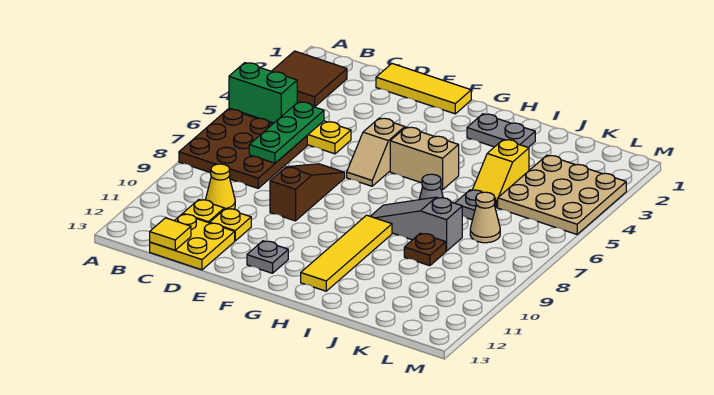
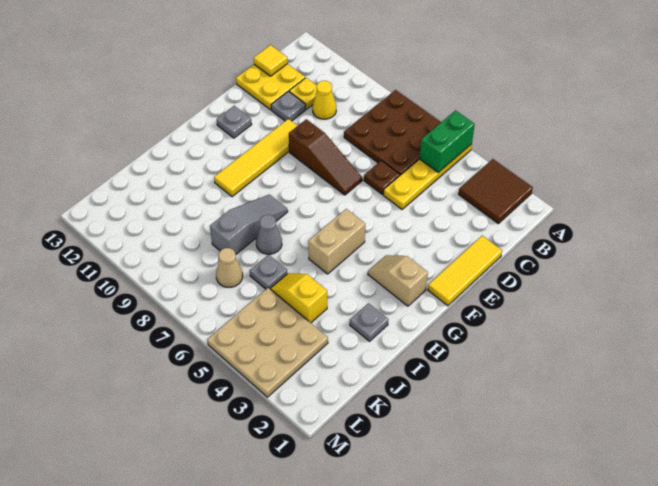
green plate C5:C7 level 2 -> none
yellow plate D11 level 1 -> grey plate D11 level 1
tan slope F5:F6 level 1 top 5 -> tan slope G2:G3 level 1 top 2
grey plate H2:I2 level 1 -> grey plate I2 level 1
yellow tile H9:H12 level 1 -> yellow tile E10:H10 level 1
brown plate J9 level 1 -> brown plate D6 level 1

